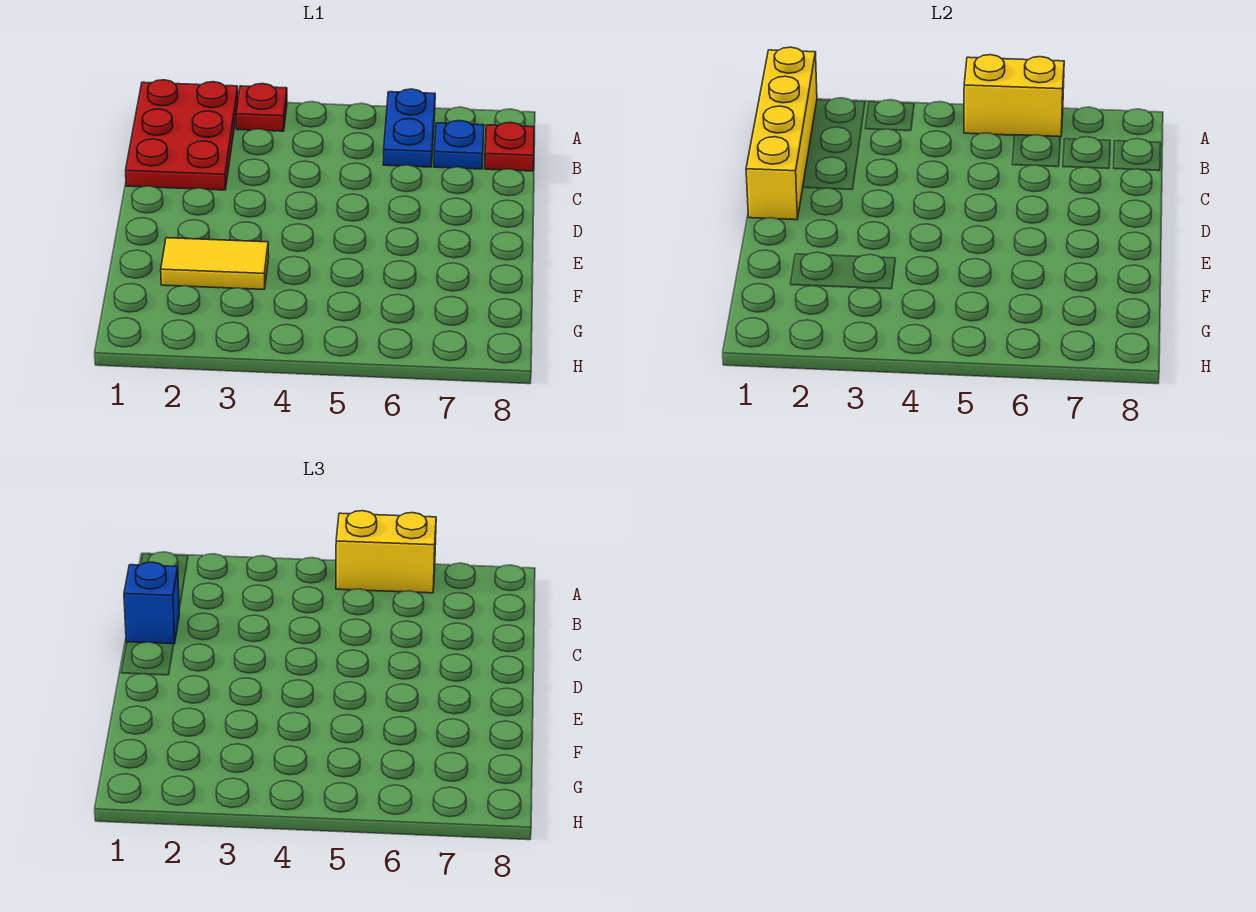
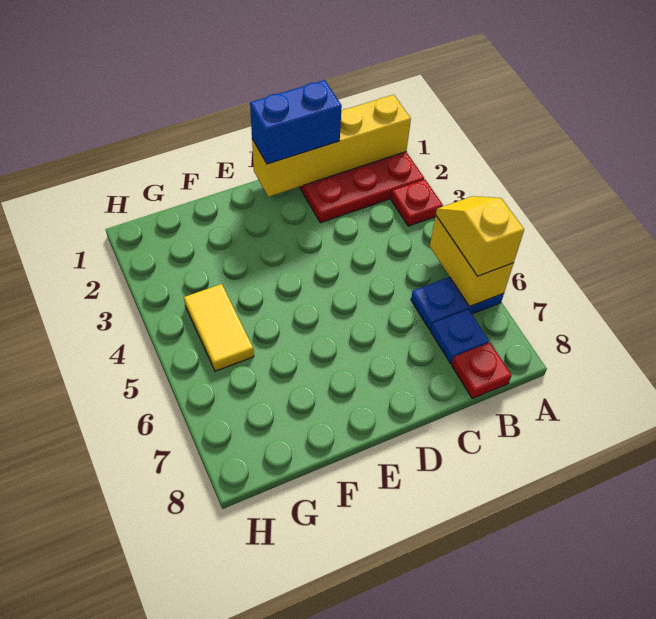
yellow brick A5:A6 level 3 -> yellow slope A5:A6 level 3 top 6
blue brick C1 level 3 -> blue brick C1:D1 level 3
yellow tile F2:F3 level 1 -> yellow tile G4:G5 level 1

